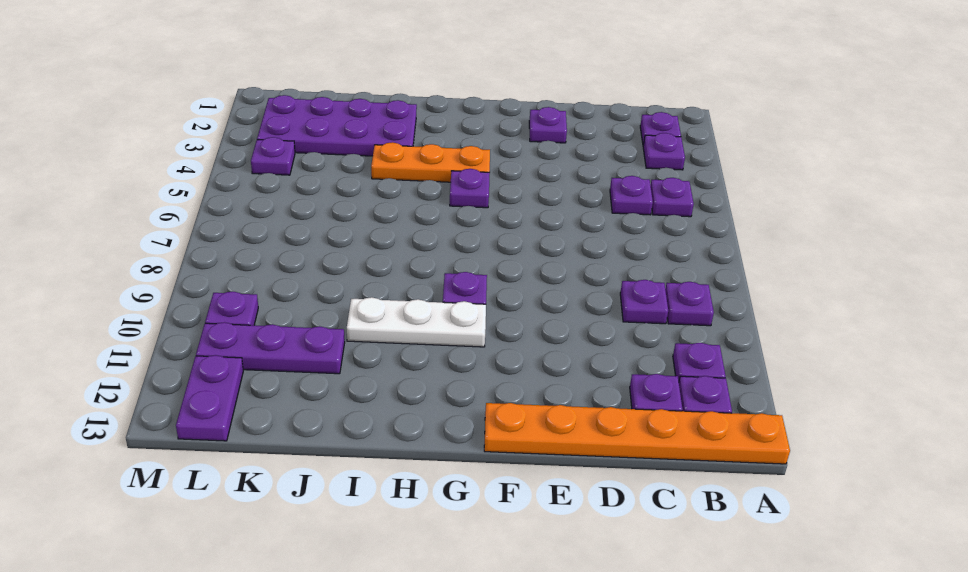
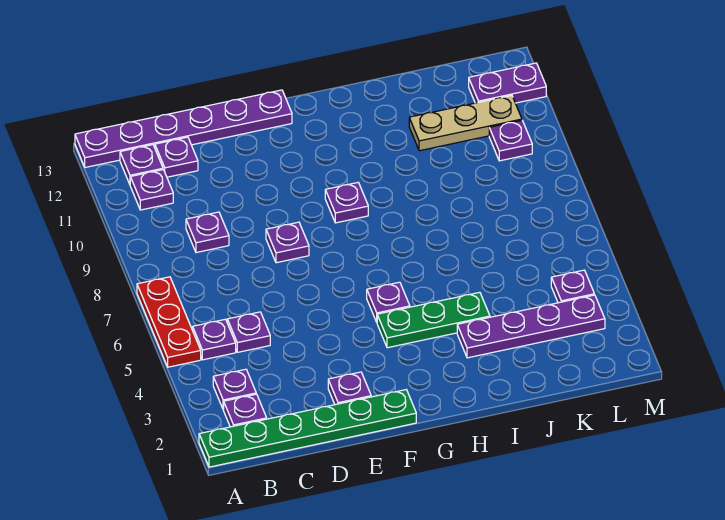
none -> green plate A1:F1 level 1
none -> red plate A5:A7 level 1
orange plate A13:F13 level 1 -> purple plate A13:F13 level 1
purple plate B9 level 1 -> purple plate E8 level 1
orange plate G4:I4 level 1 -> green plate G4:I4 level 1
white plate G10:I10 level 1 -> none
purple plate I2:L3 level 1 -> purple plate I3:L3 level 1
purple plate J11:L11 level 1 -> tan plate J11:L11 level 1
purple plate L12:L13 level 1 -> purple plate L12:M12 level 1

